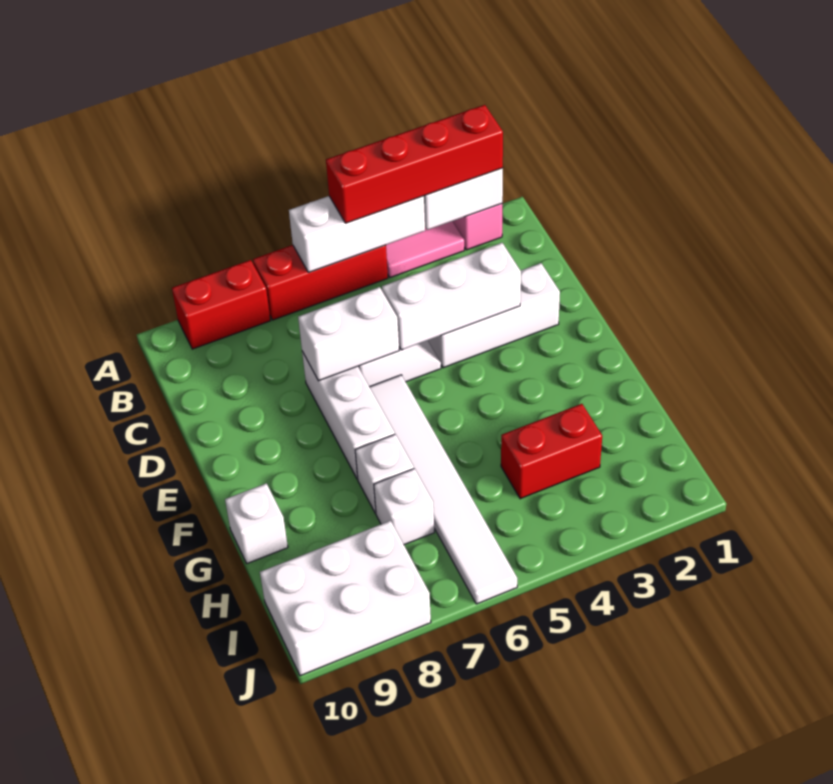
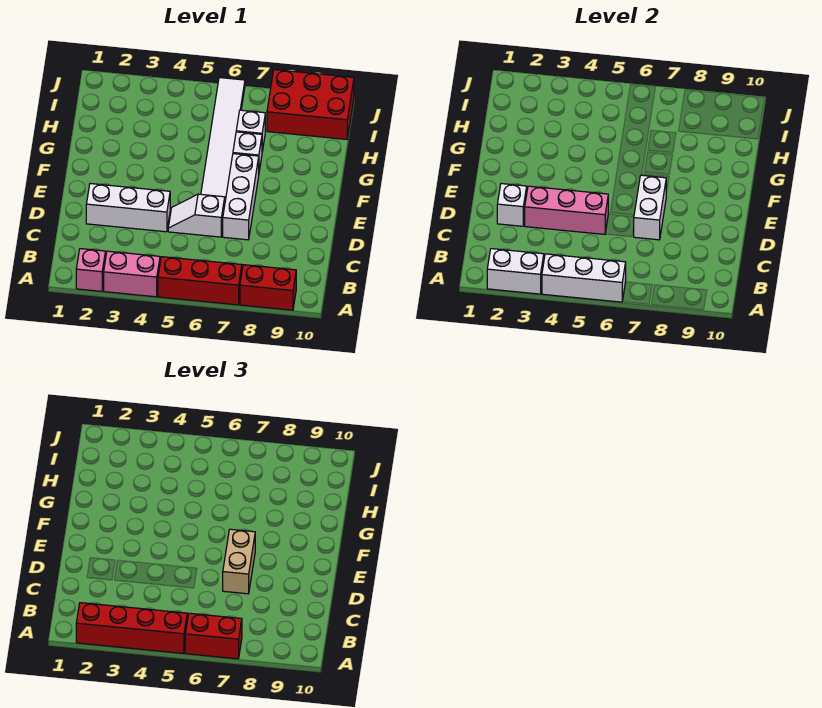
pink tile A3:A4 level 1 -> pink brick A3:A4 level 1
white brick D3:D5 level 2 -> pink brick D3:D5 level 2
white brick D6:D7 level 2 -> white brick D7:E7 level 2
none -> tan brick D7:E7 level 3
white brick G10 level 1 -> white brick D2 level 2
red brick H3:H4 level 1 -> red brick A6:A7 level 3
white brick I8:J10 level 1 -> red brick I8:J10 level 1

